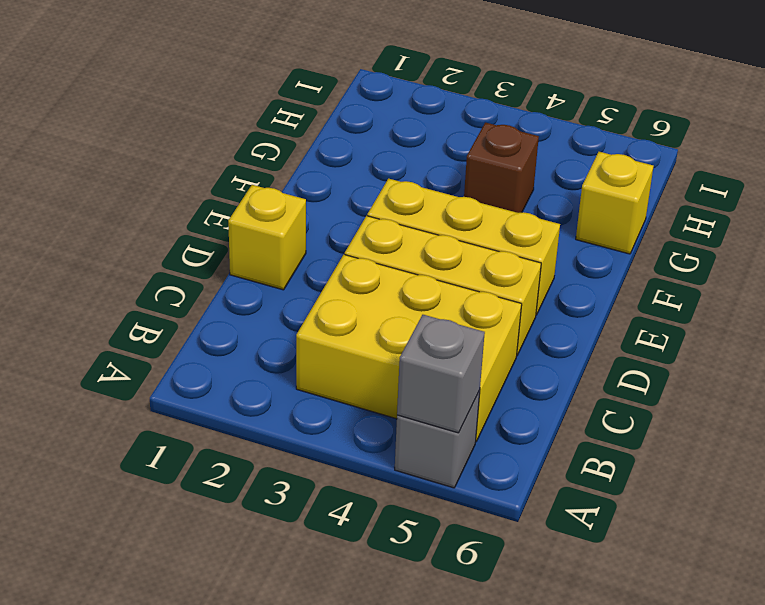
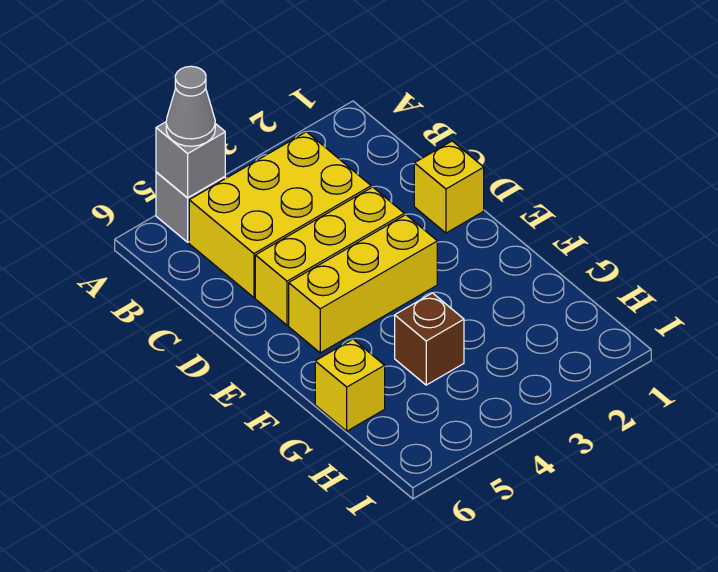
none -> grey cone A5 level 3

